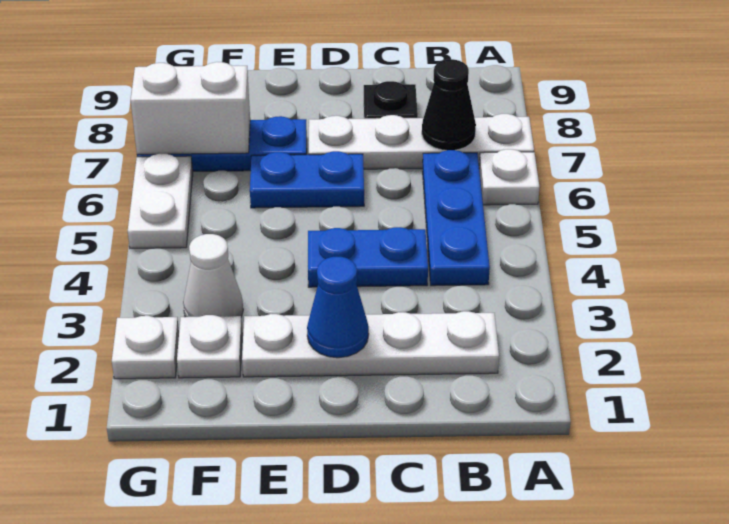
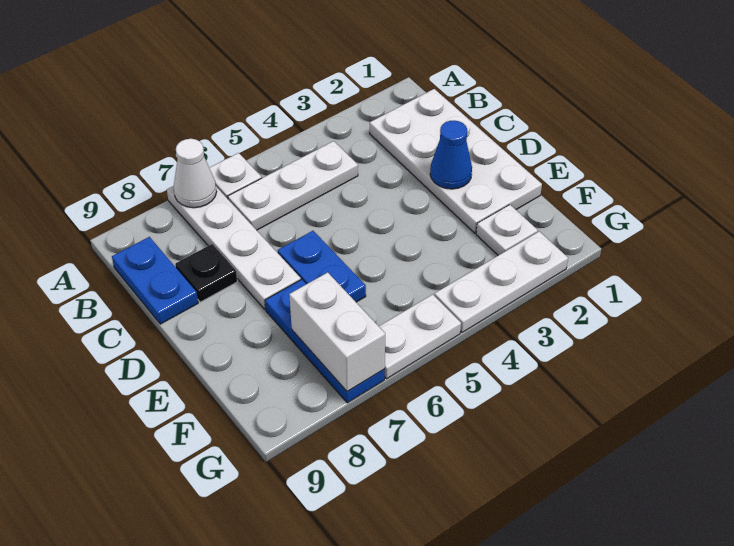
white plate B2:E2 level 1 -> white plate B1:E2 level 1
blue plate B4:B6 level 1 -> white plate B4:B6 level 1
black cone B7 level 2 -> none
blue plate C4:D4 level 1 -> blue plate B9:C9 level 1
white cone F3 level 1 -> white cone A7 level 2
white plate G2 level 1 -> white plate G2:G4 level 1

